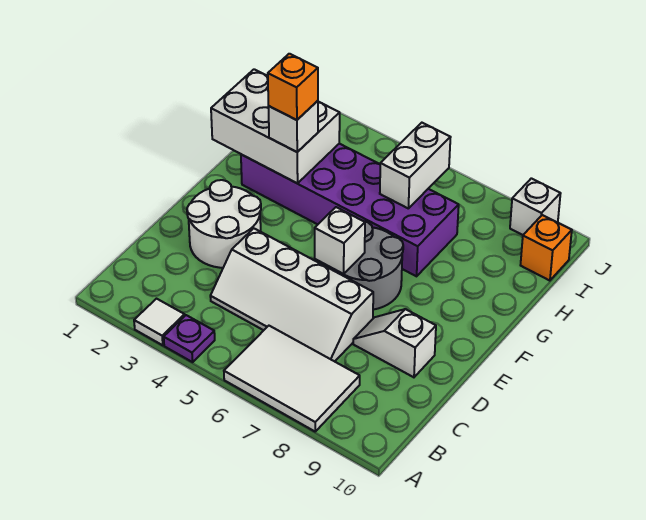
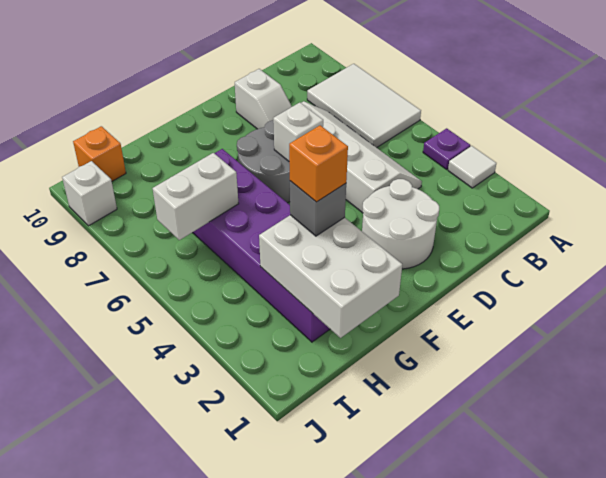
white brick G3 level 3 -> grey brick G3 level 3

